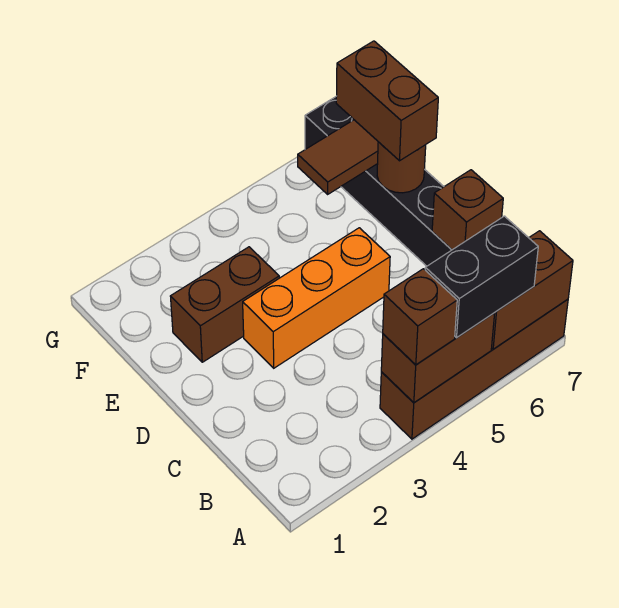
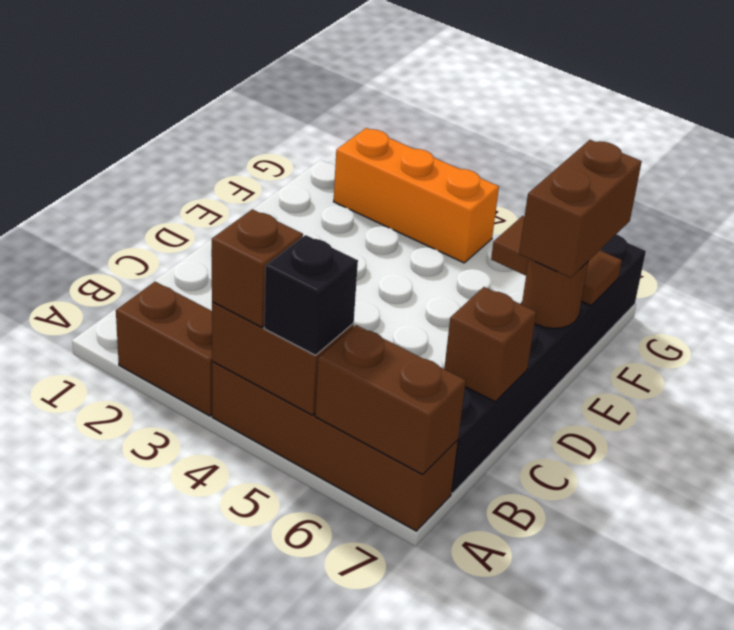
black brick A5:A6 level 3 -> black brick A5 level 3
orange brick D3:D5 level 1 -> orange brick G2:G4 level 1
brown brick E2:E3 level 1 -> brown brick A2:A3 level 1

